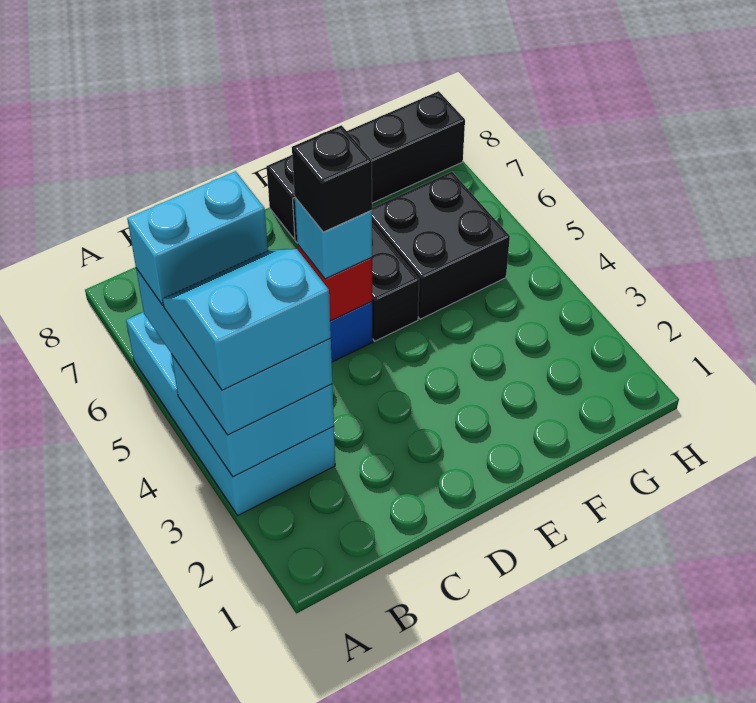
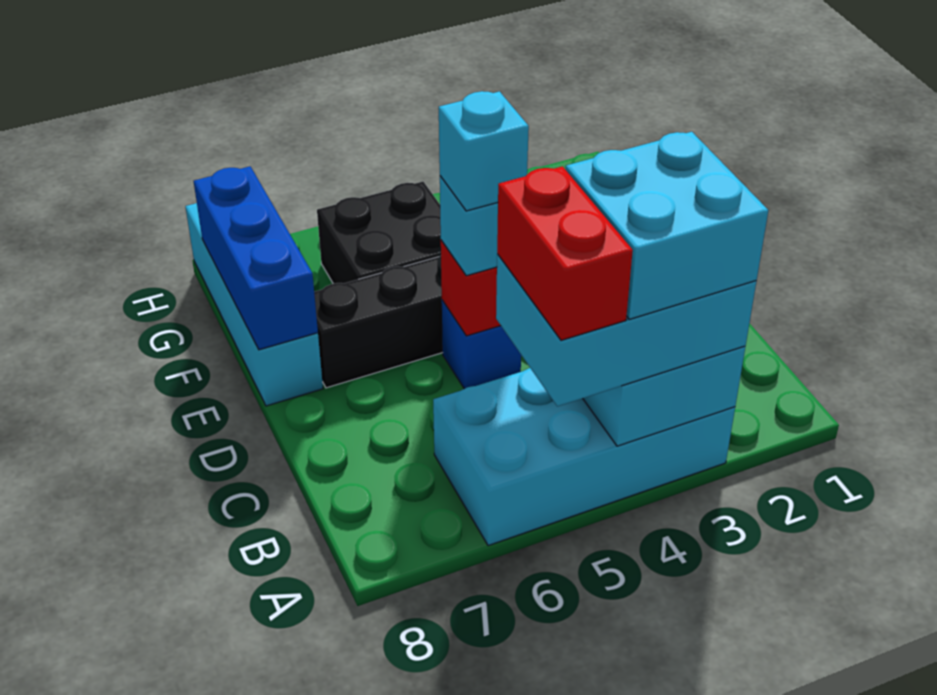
cyan slope A3:B4 level 4 top 3 -> cyan brick A3:B4 level 4
cyan brick A5:B5 level 4 -> red brick A5:B5 level 4
black brick D5 level 4 -> cyan brick D5 level 4
black brick E8:H8 level 1 -> cyan brick E8:H8 level 1
none -> blue brick E8:G8 level 2

